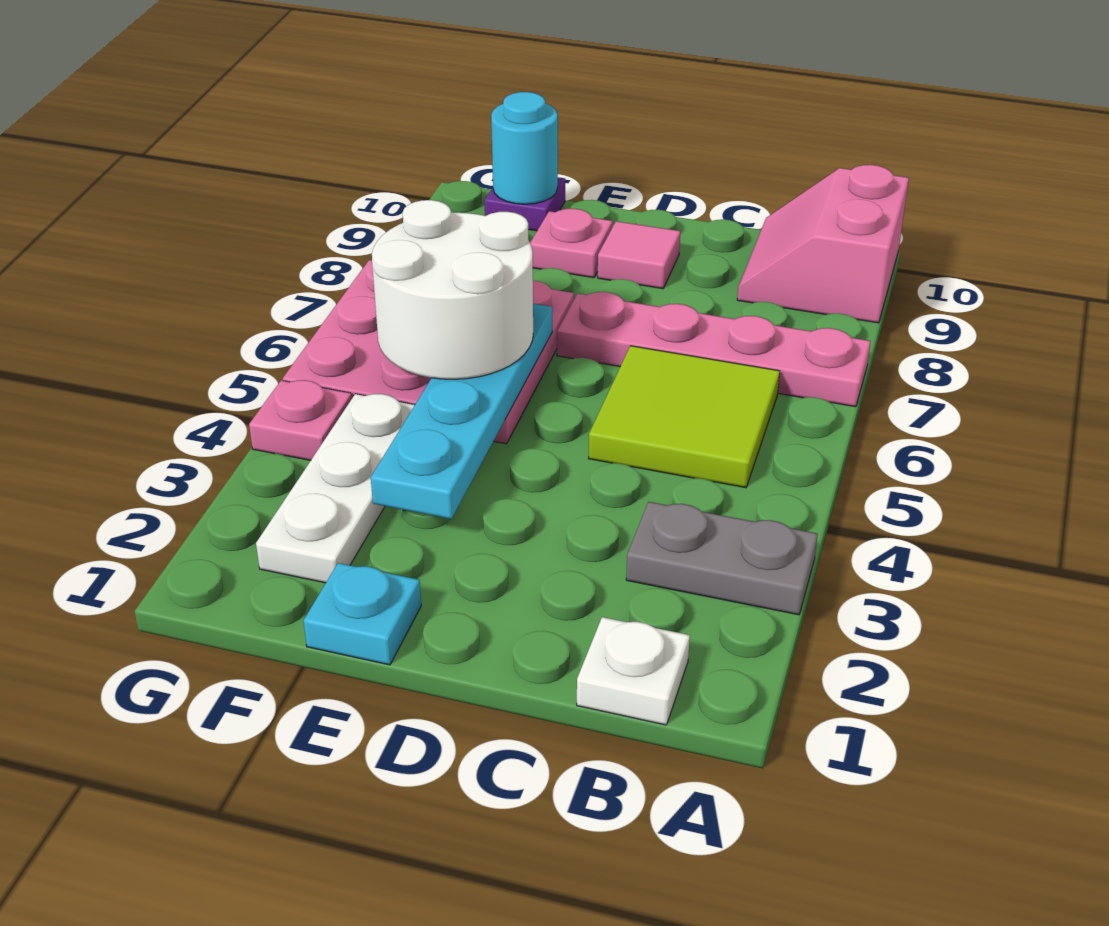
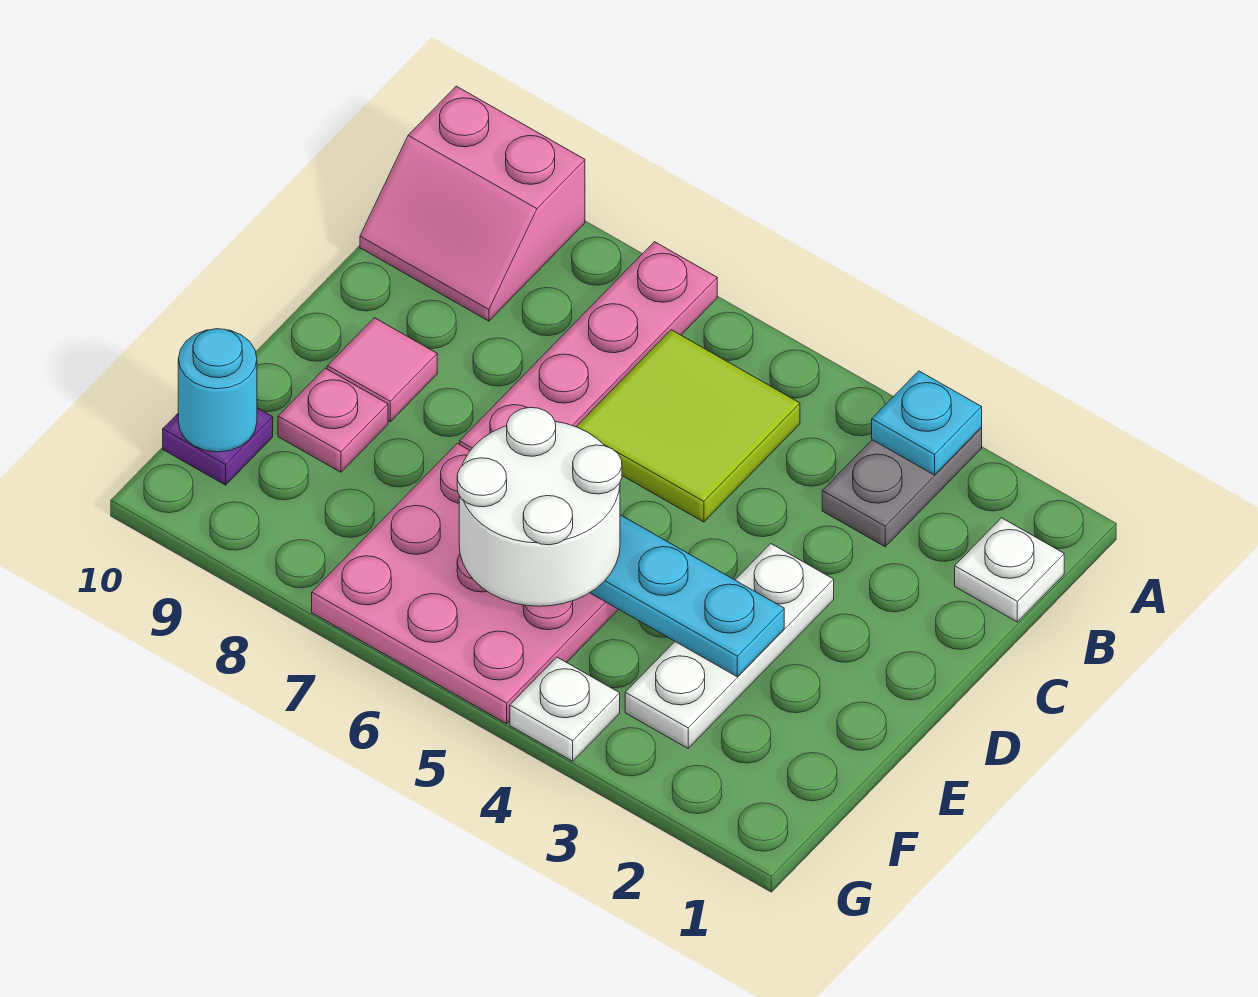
cyan plate E1 level 1 -> cyan plate A3 level 2
white plate F2:F4 level 1 -> white plate D3:F3 level 1
pink plate G4 level 1 -> white plate G4 level 1

